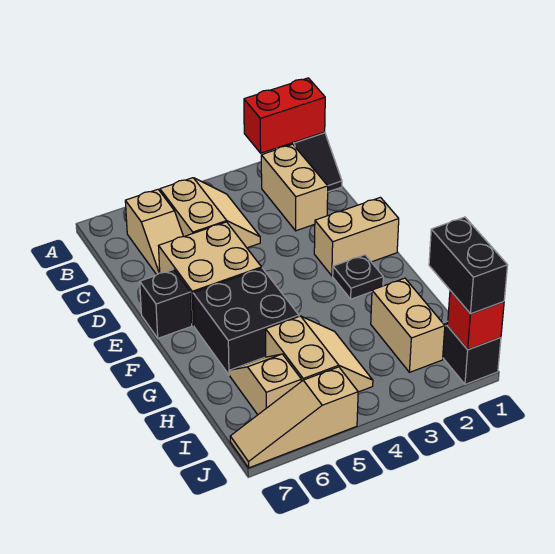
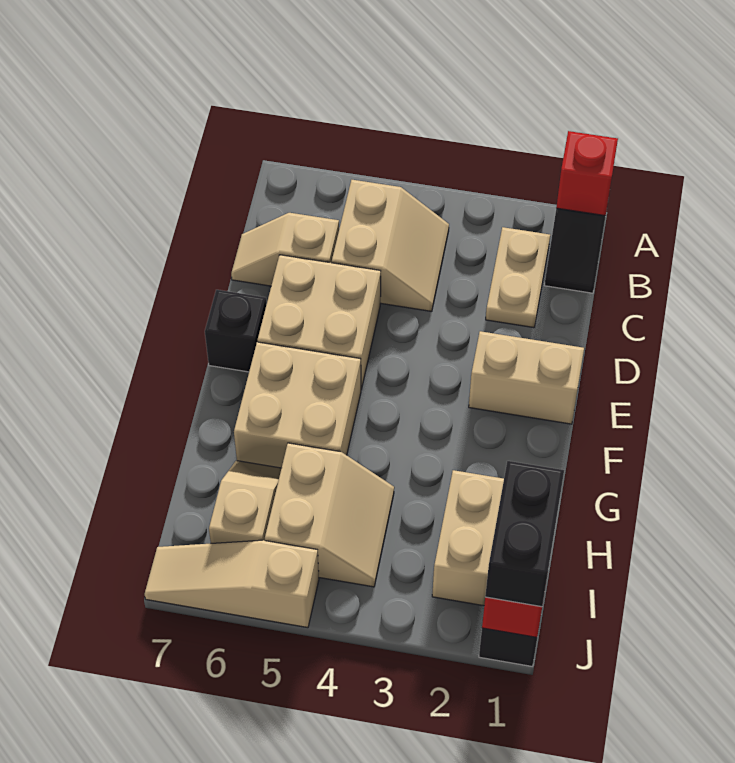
red brick A1:A2 level 2 -> red brick A1 level 2
tan brick B2:C2 level 1 -> tan plate B2:C2 level 1
tan slope B6:C6 level 1 top B -> tan slope C6:C7 level 1 top 6
black plate F2 level 1 -> none
black brick F5:G6 level 1 -> tan brick F5:G6 level 1

